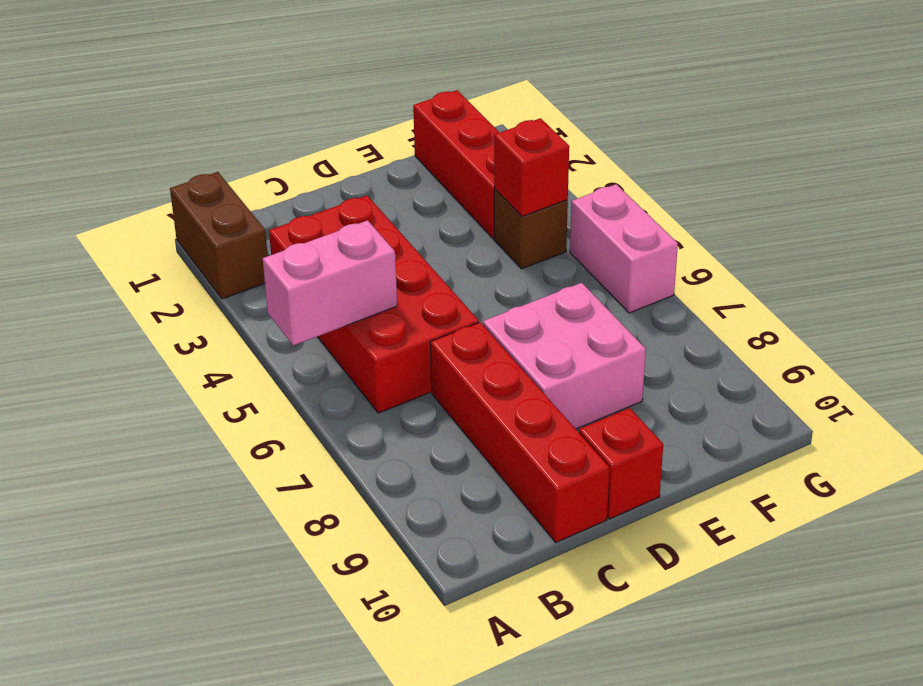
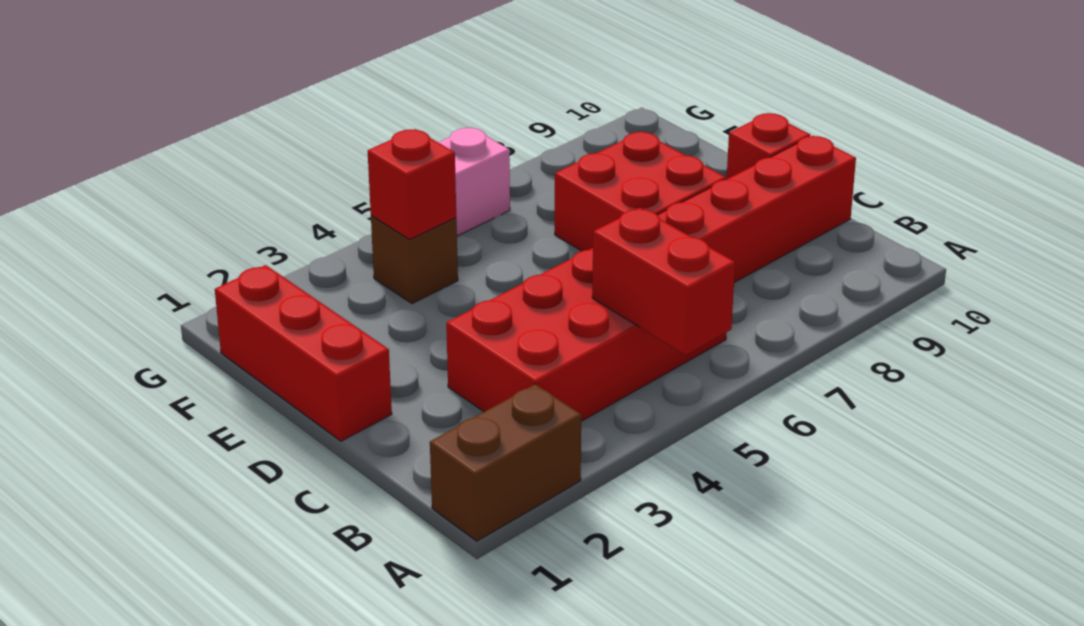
pink brick A5:B5 level 2 -> red brick A5:B5 level 2
pink brick D7:E8 level 1 -> red brick D7:E8 level 1
red brick F1:F3 level 1 -> red brick D1:F1 level 1

